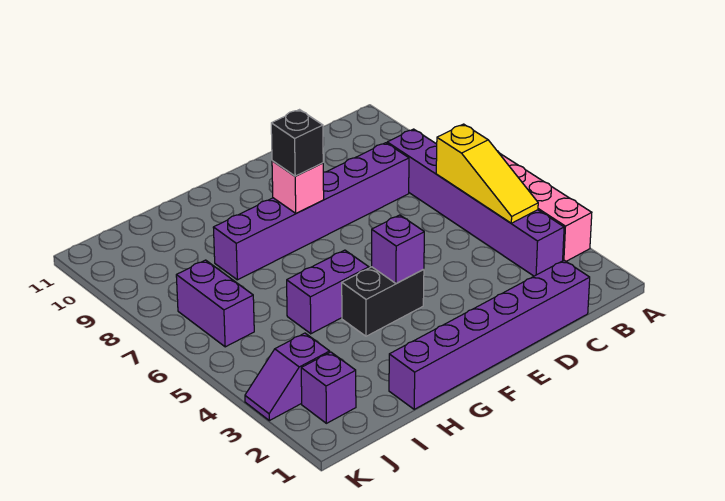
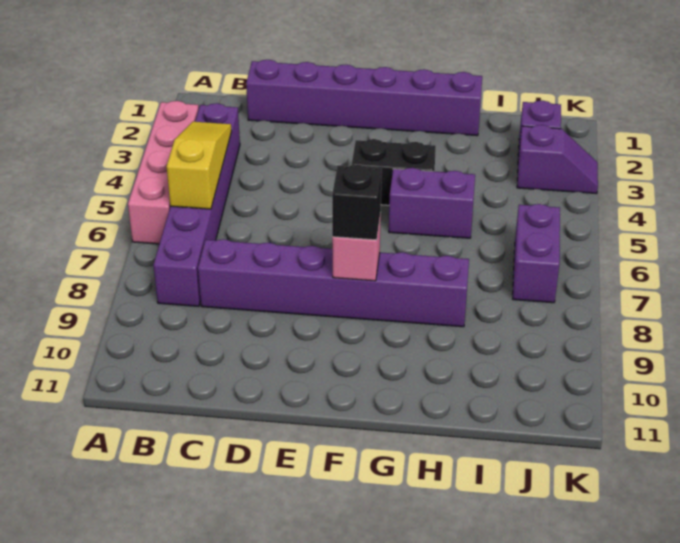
purple brick F4 level 2 -> none

